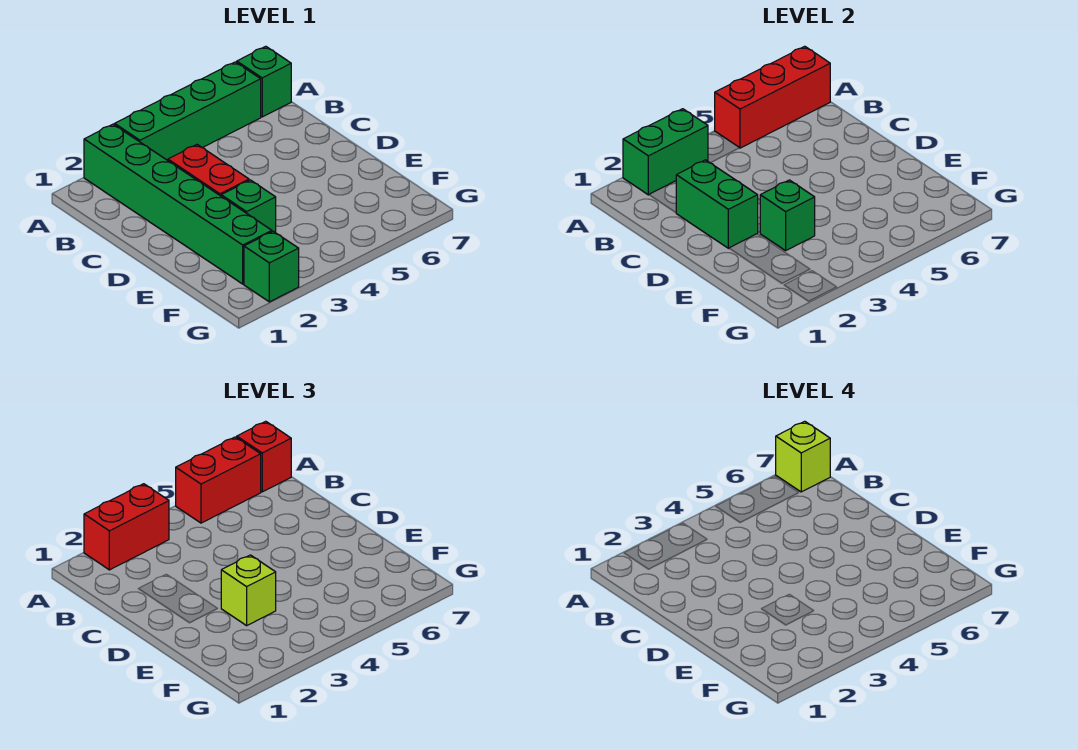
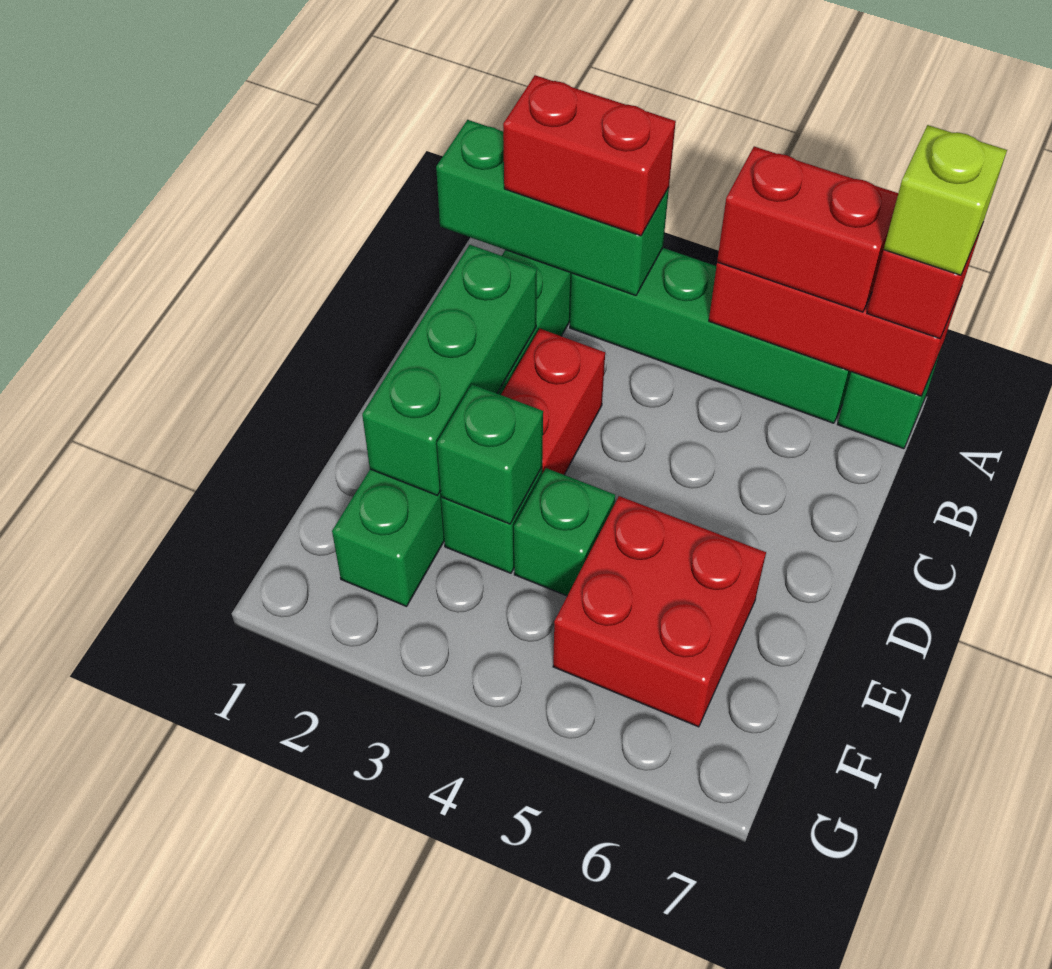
green brick A2:A3 level 2 -> green brick A1:A3 level 2
green brick C2:D2 level 2 -> green brick C2:E2 level 2
lime brick E3 level 3 -> none
none -> red brick E5:F6 level 1
green brick G2 level 1 -> green brick E4 level 1

